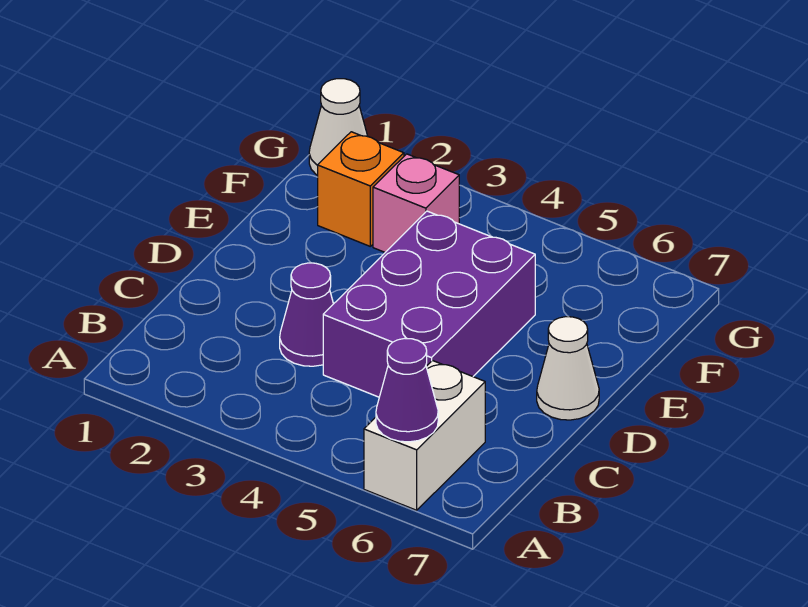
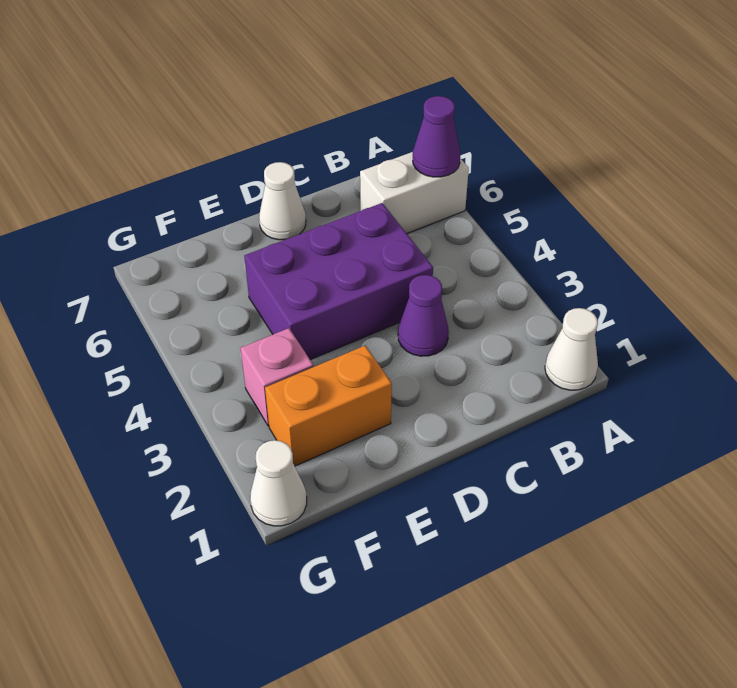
none -> white cone A1 level 1
orange brick F2 level 1 -> orange brick E2:F2 level 1

